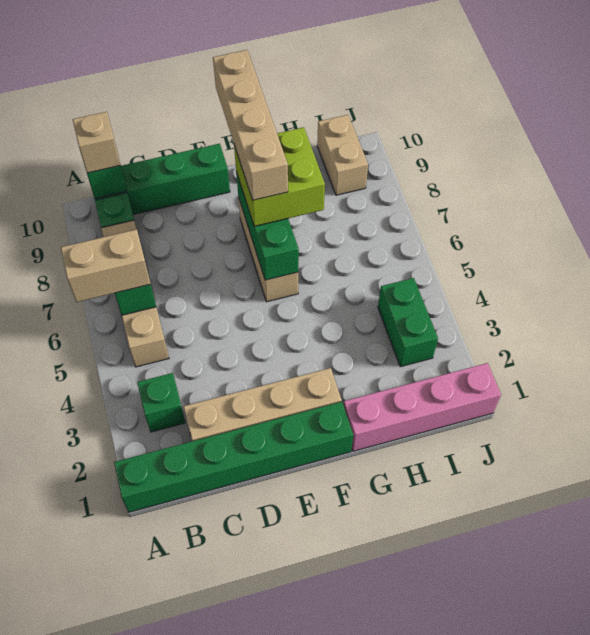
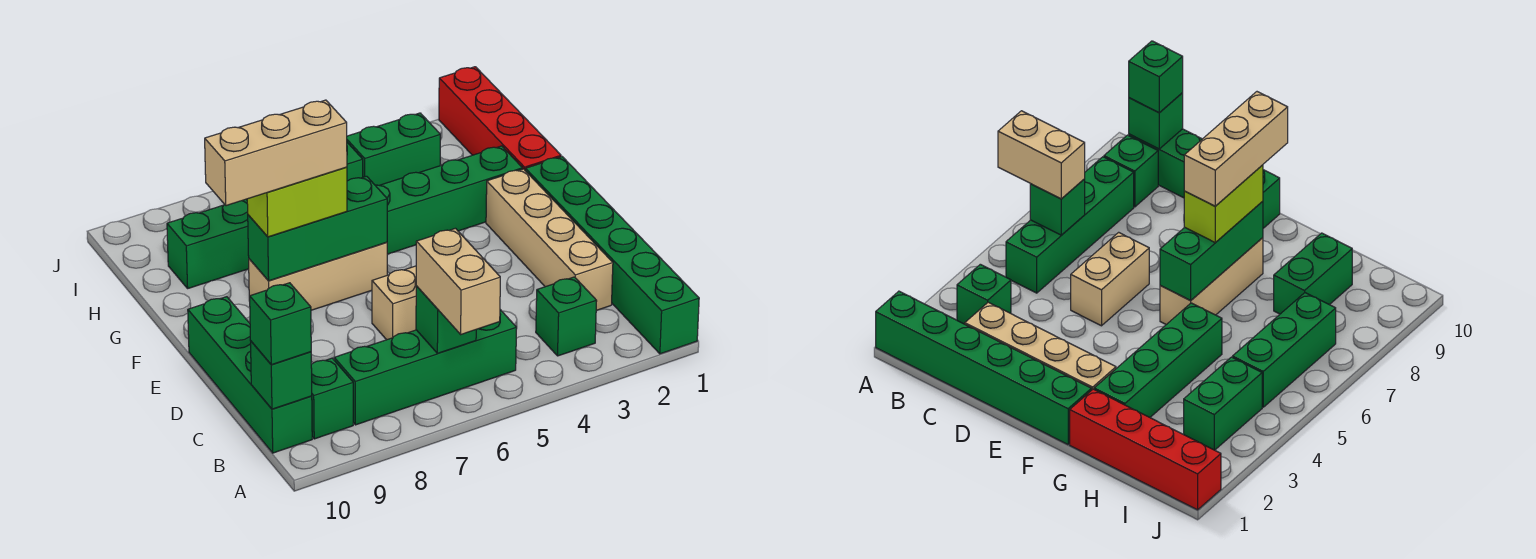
tan brick B5:B8 level 1 -> green brick B5:B8 level 1
tan brick B10 level 3 -> green brick B10 level 3
lime brick F7:G8 level 3 -> lime brick F7:F8 level 3
tan brick F7:F10 level 4 -> tan brick F7:F9 level 4
pink brick G1:J1 level 1 -> red brick G1:J1 level 1
none -> green brick G2:G5 level 1
none -> green brick H8:H9 level 1
none -> green brick I5:I7 level 1
tan brick I9:I10 level 1 -> tan brick D5:D6 level 1

